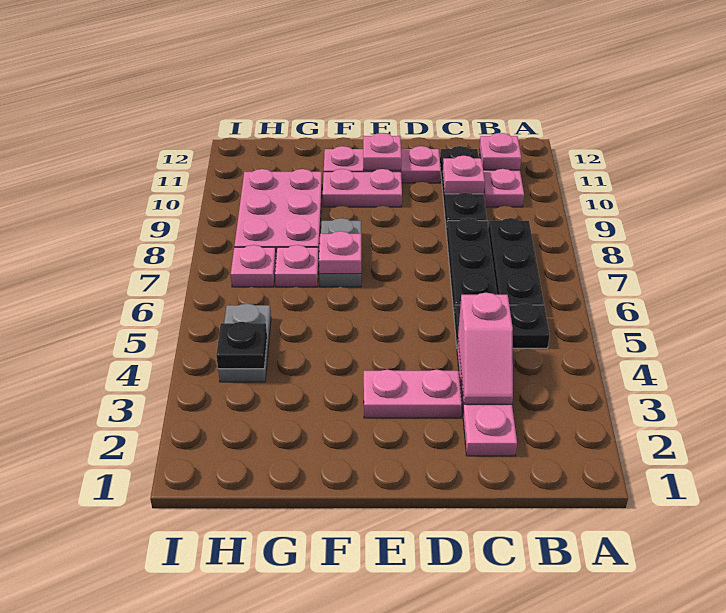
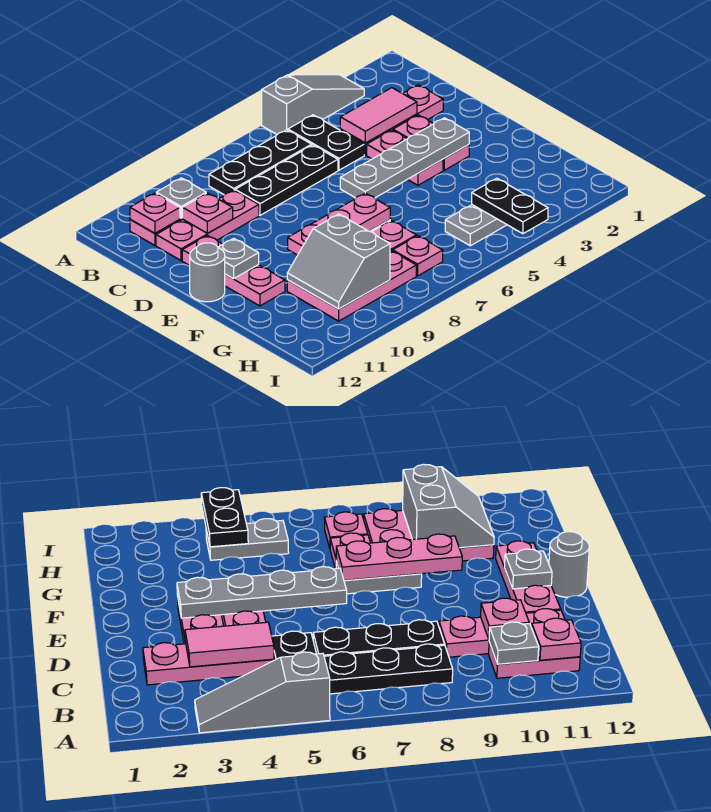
none -> grey slope A3:A5 level 1 top 5
none -> grey plate B10 level 2
pink slope C3:C4 level 2 top 4 -> pink tile C3:C4 level 2
black plate C9:C11 level 1 -> pink plate C9:C11 level 1
none -> grey plate E3:E6 level 2
pink plate E10:F10 level 1 -> pink plate D4:E4 level 1
pink plate E11 level 2 -> grey plate E11 level 2
none -> grey round brick E12 level 1
pink plate F7 level 2 -> pink plate F7:F9 level 2
none -> grey slope G9:H10 level 2 top 9
black plate H4 level 2 -> black plate H4:I4 level 2

